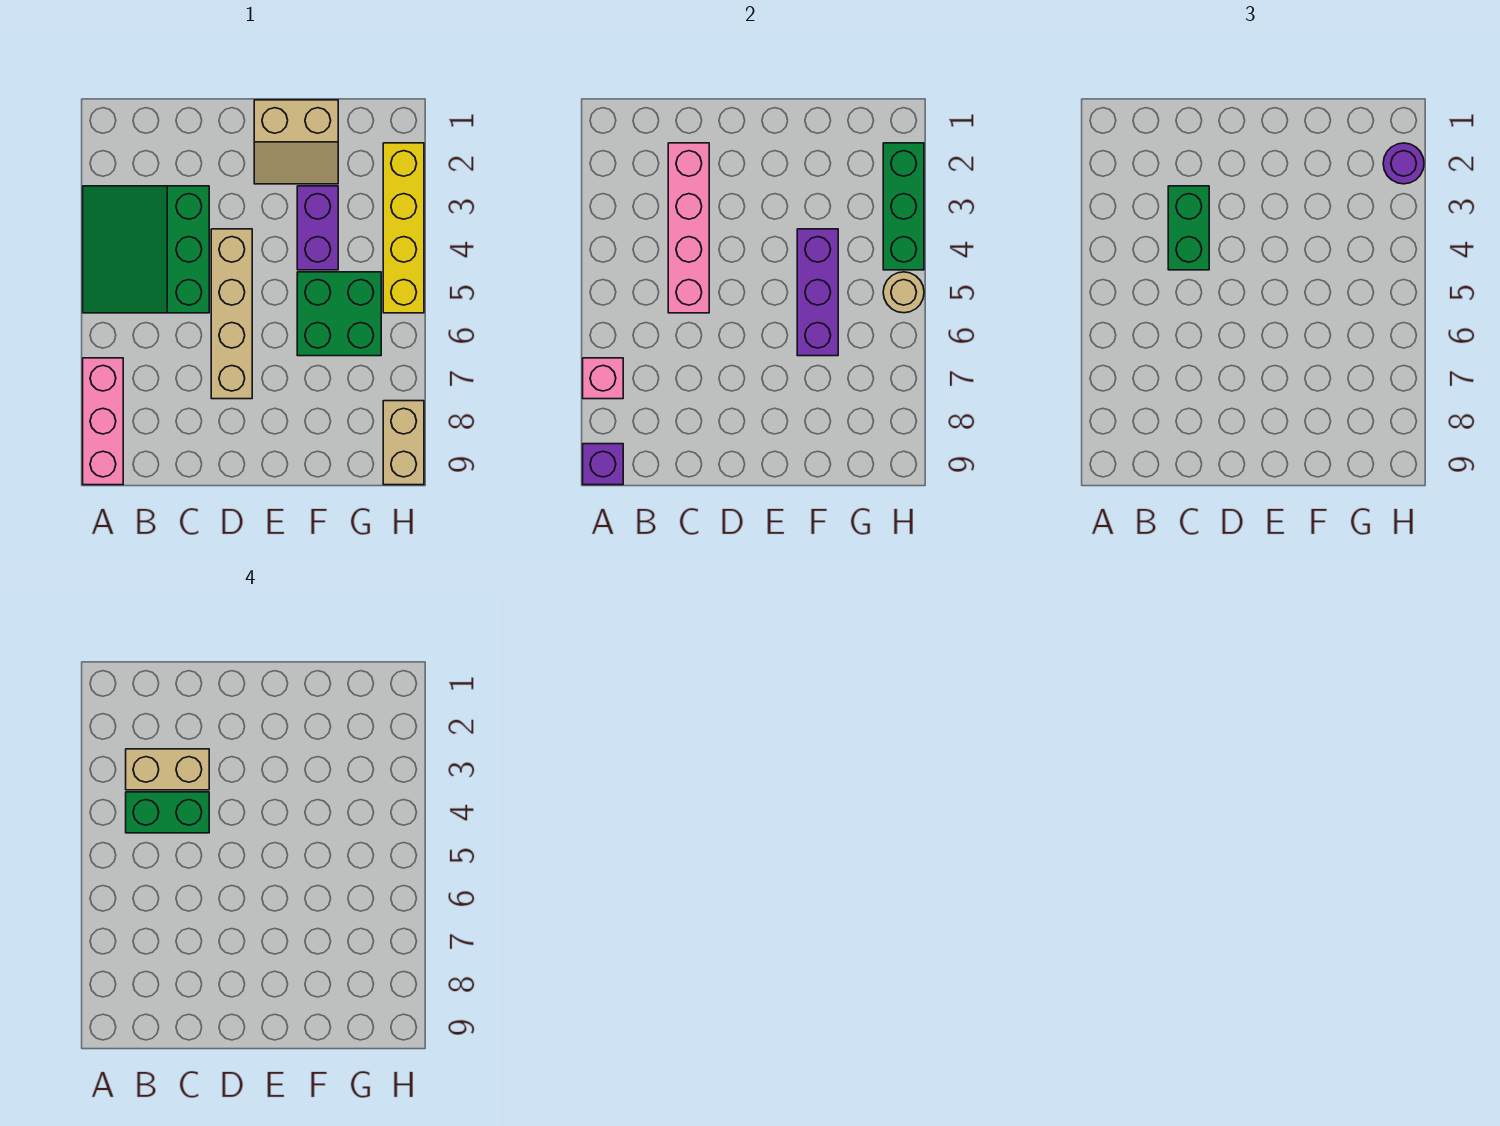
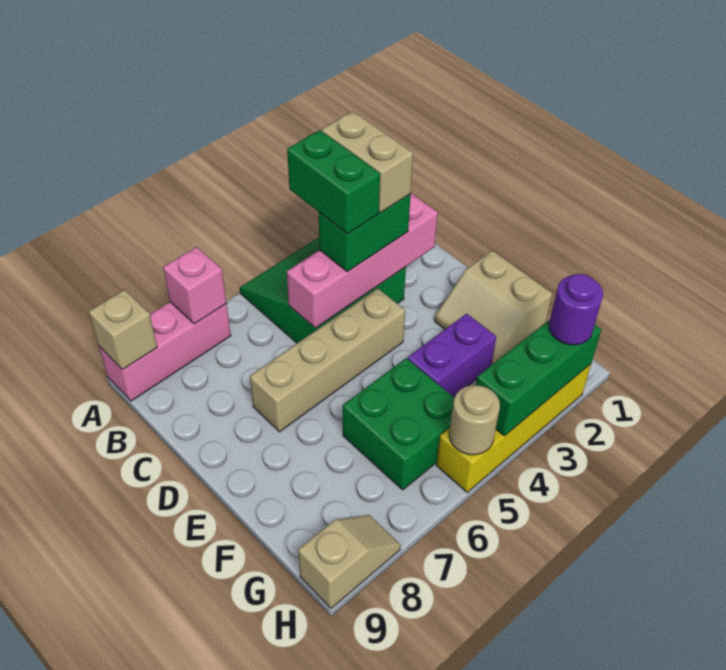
purple brick A9 level 2 -> tan brick A9 level 2
purple brick F4:F6 level 2 -> none
tan brick H8:H9 level 1 -> tan slope H8:H9 level 1 top 9

